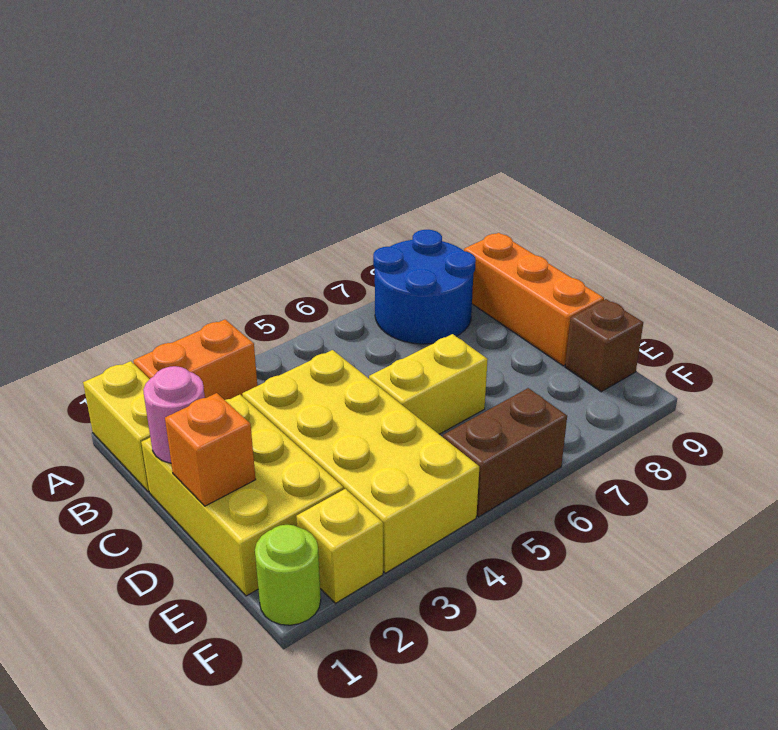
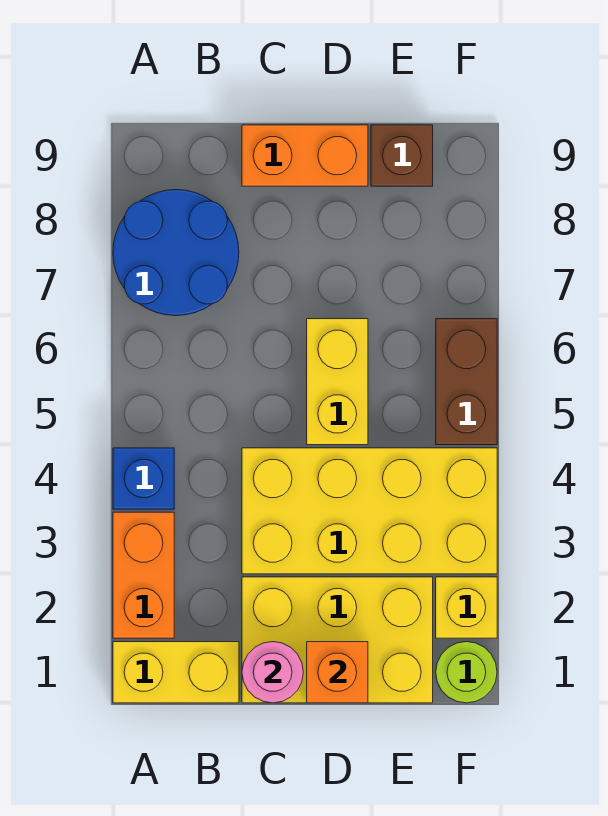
none -> blue brick A4 level 1
orange brick B9:D9 level 1 -> orange brick C9:D9 level 1

